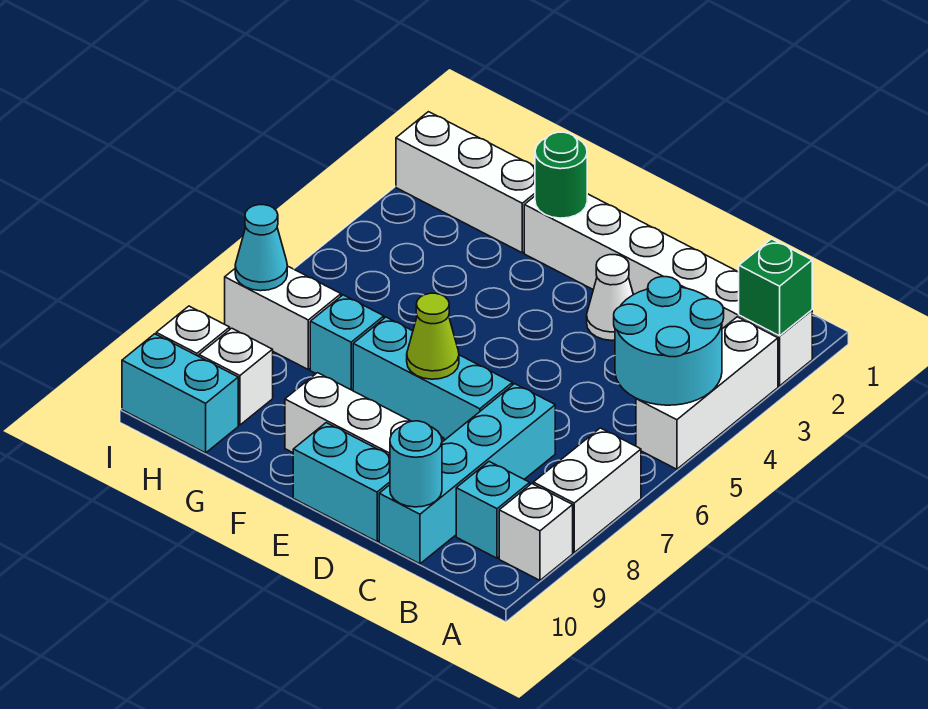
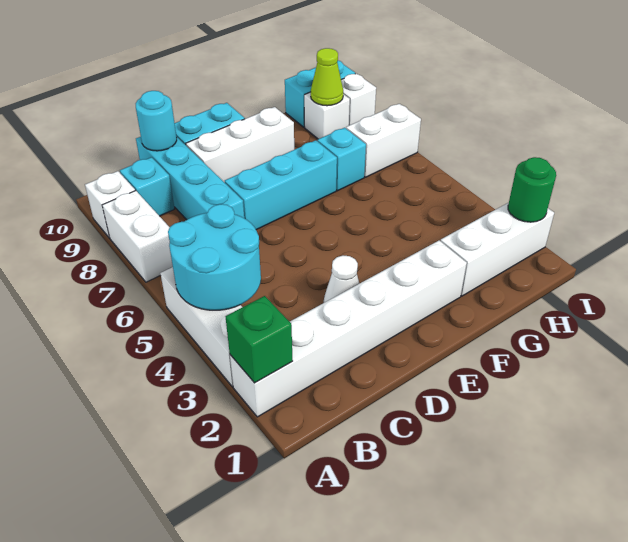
lime cone E7 level 2 -> lime cone H9 level 2
green round brick F2 level 2 -> green round brick I2 level 2
cyan cone I7 level 2 -> none

